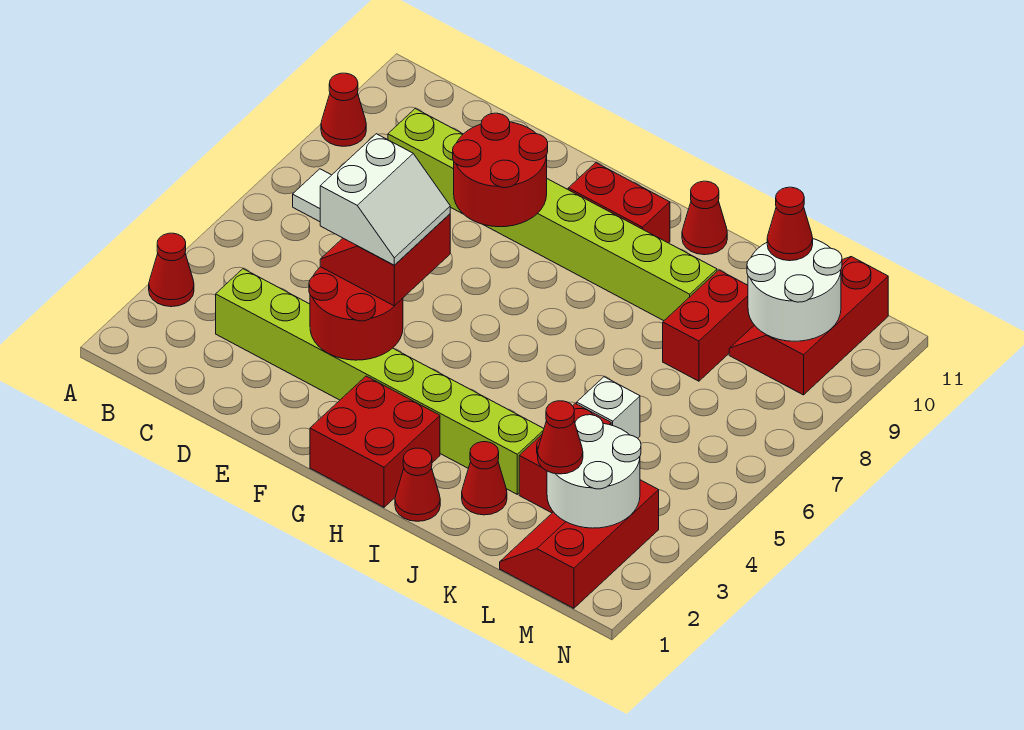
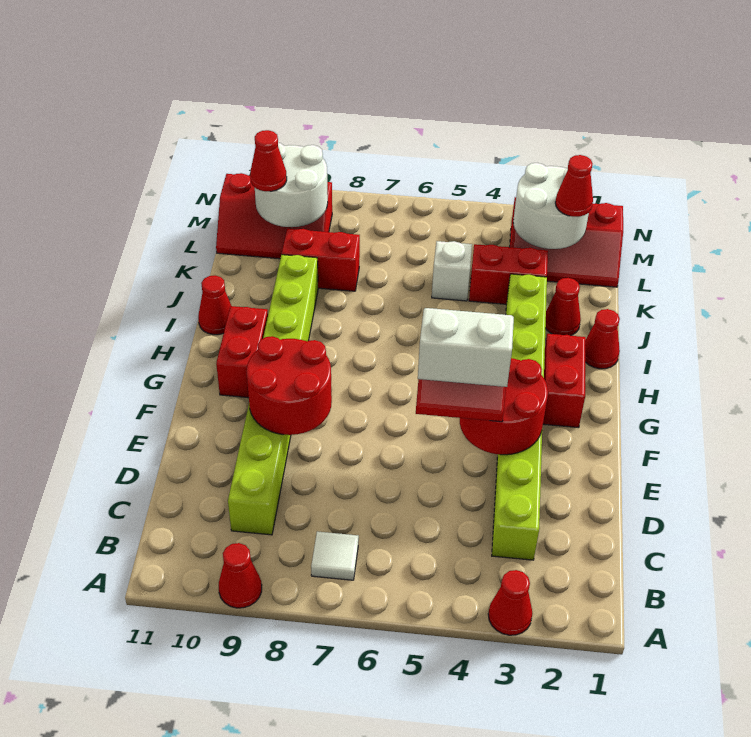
red brick G1:H2 level 1 -> red brick G2:H2 level 1

